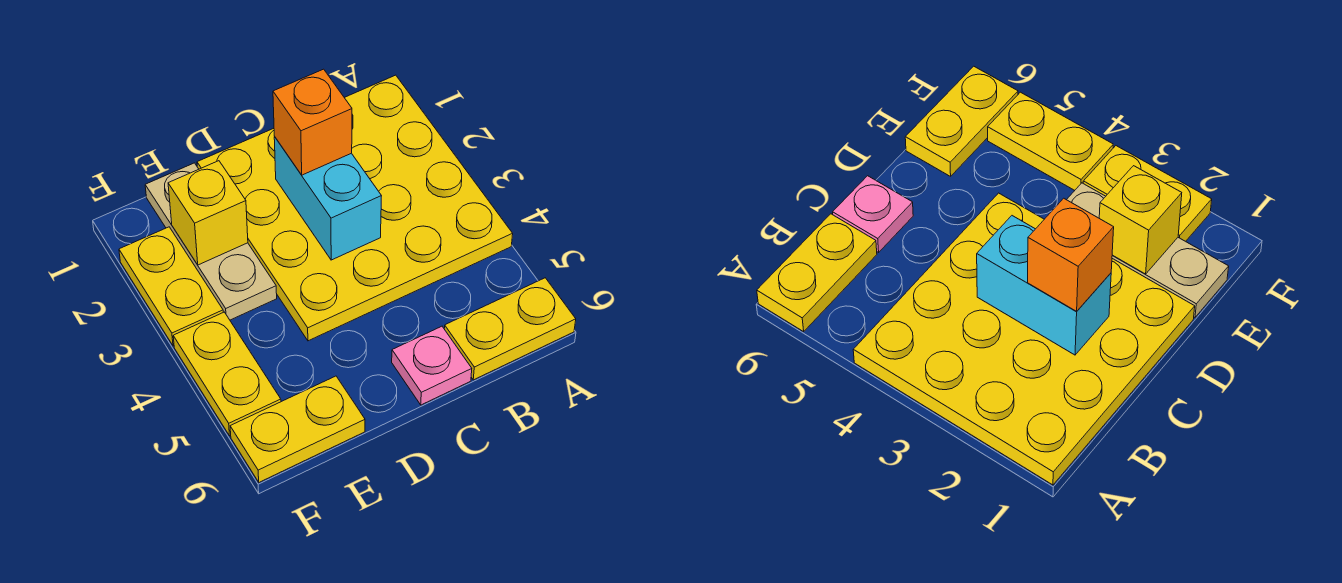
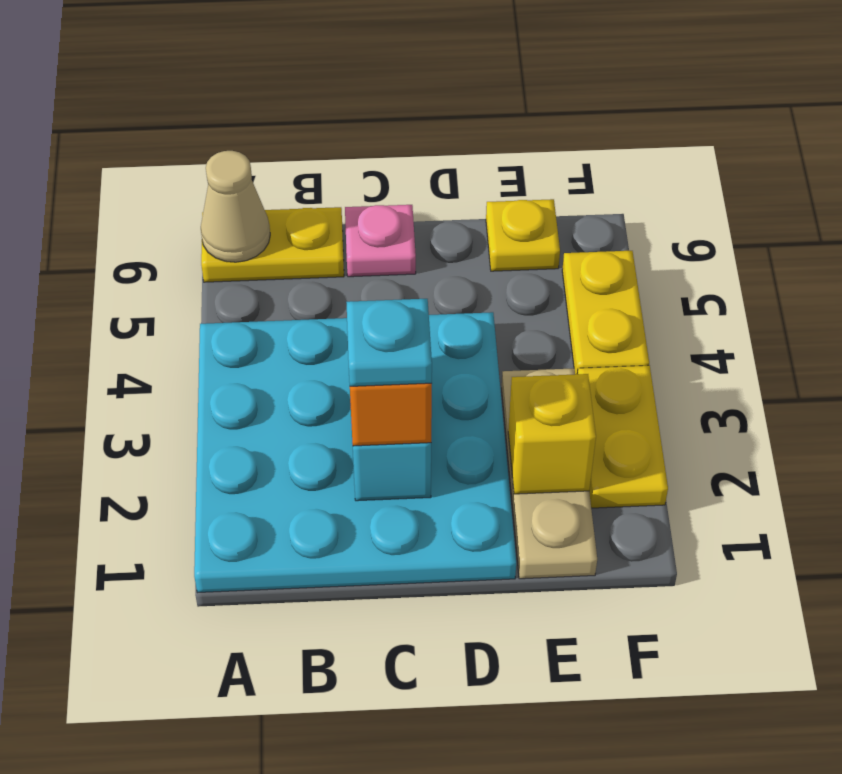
yellow plate A1:D4 level 1 -> cyan plate A1:D4 level 1
none -> tan cone A6 level 2
none -> cyan plate C2 level 4
yellow plate E6:F6 level 1 -> yellow plate E6 level 1

